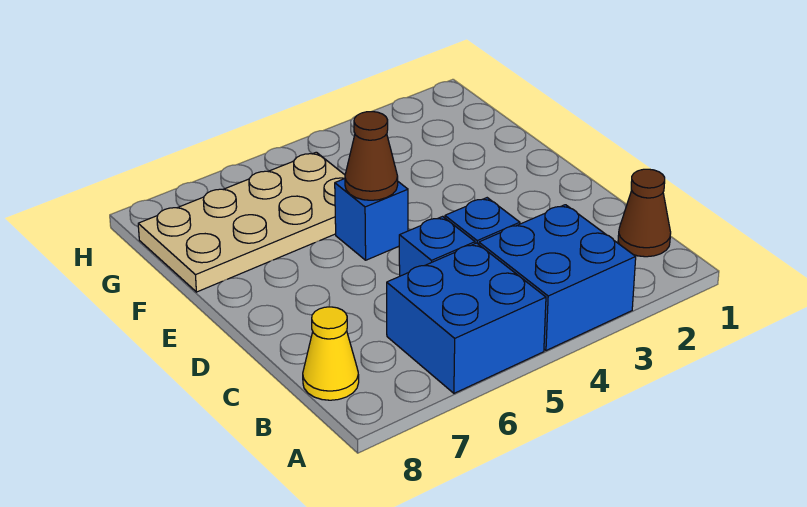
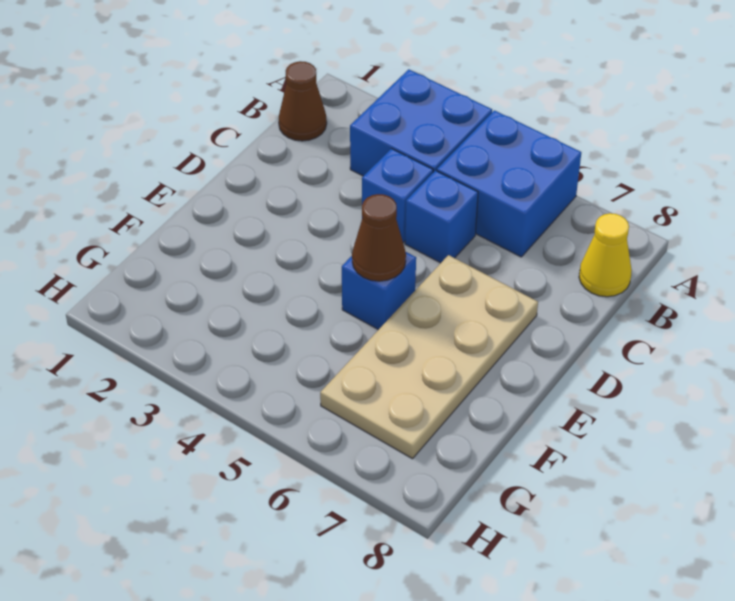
tan plate F5:G8 level 1 -> tan plate D6:G7 level 1

